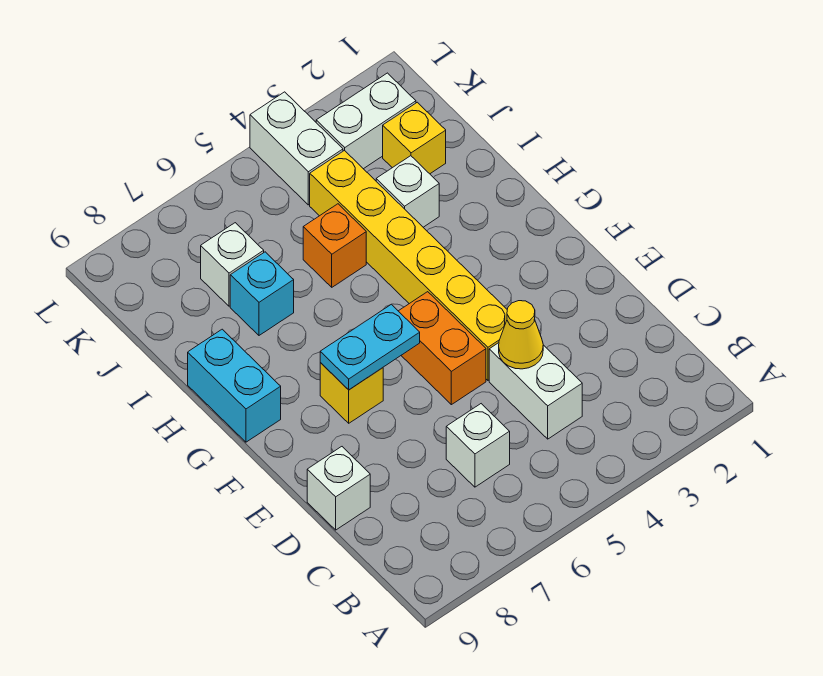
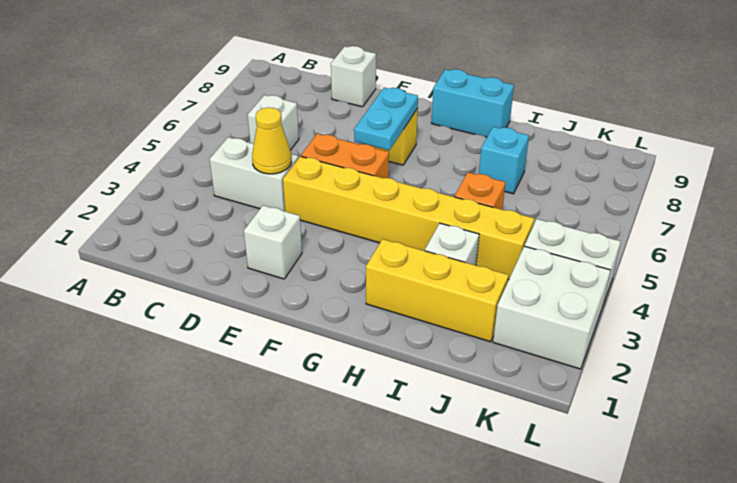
yellow brick J2 level 1 -> yellow brick H2:J2 level 1
white brick J7 level 1 -> white brick E2 level 1
white brick K2:K3 level 1 -> white brick K2:L3 level 1

